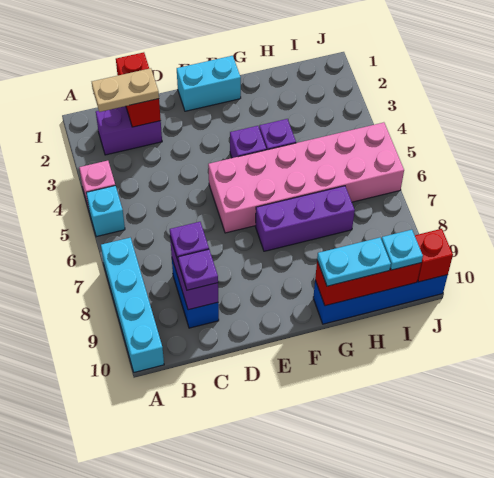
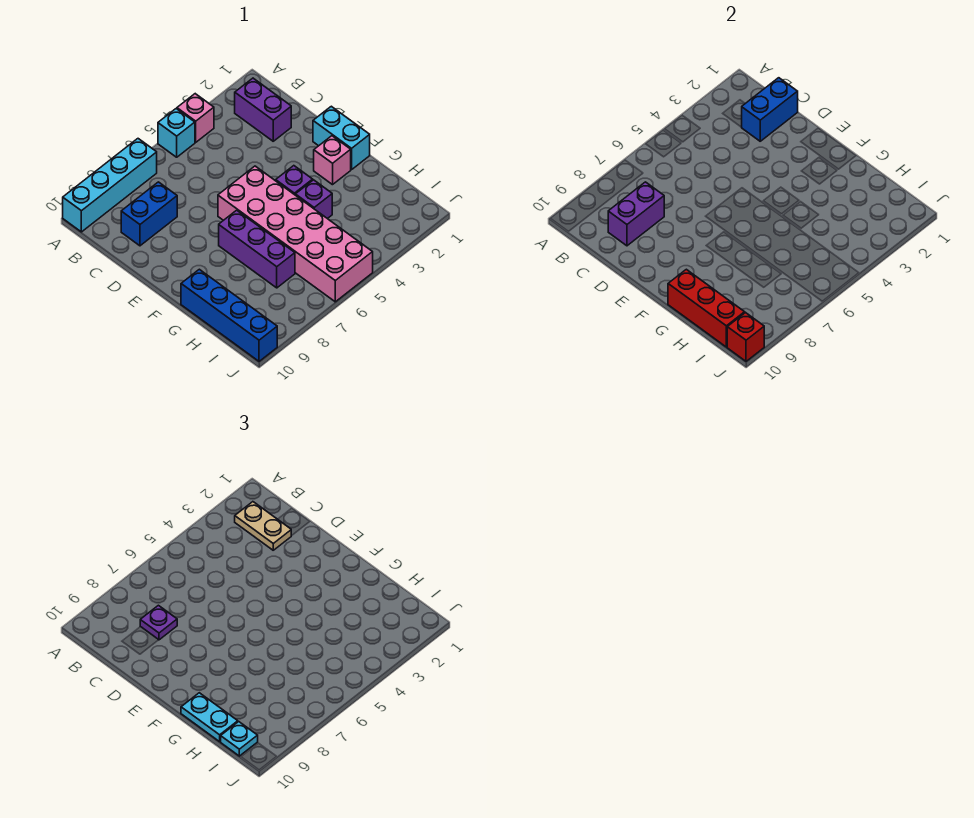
red brick C1:C2 level 2 -> blue brick C1:C2 level 2
purple plate C9 level 3 -> none
none -> pink brick F2 level 1

